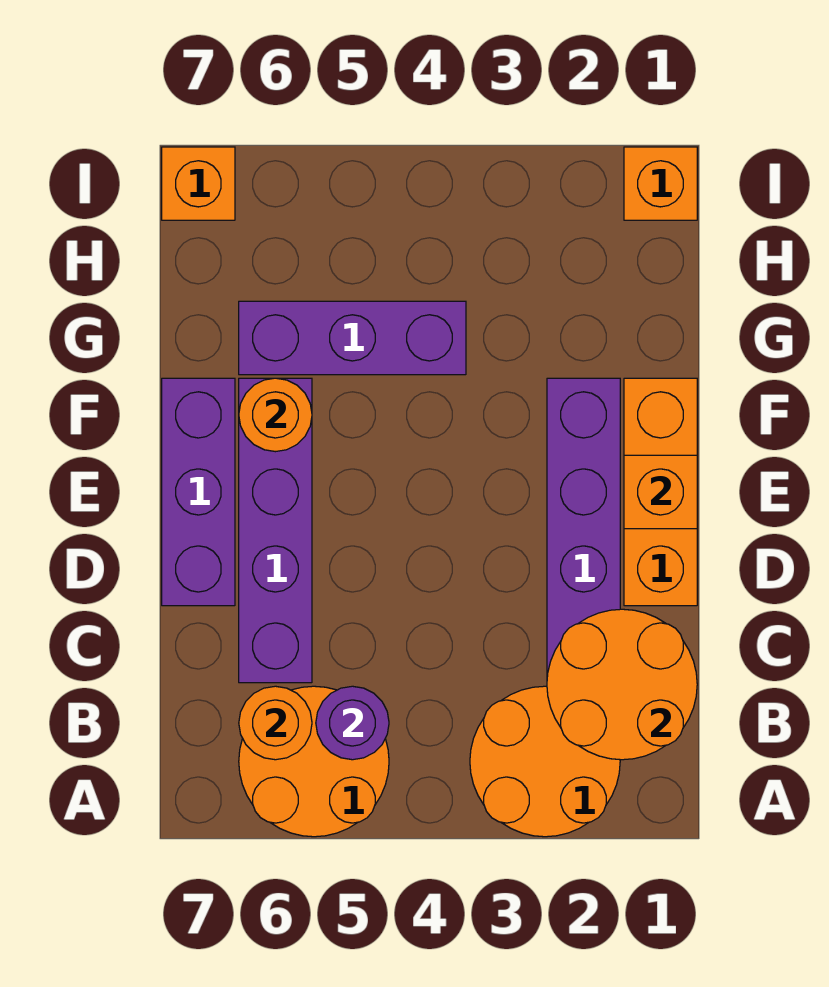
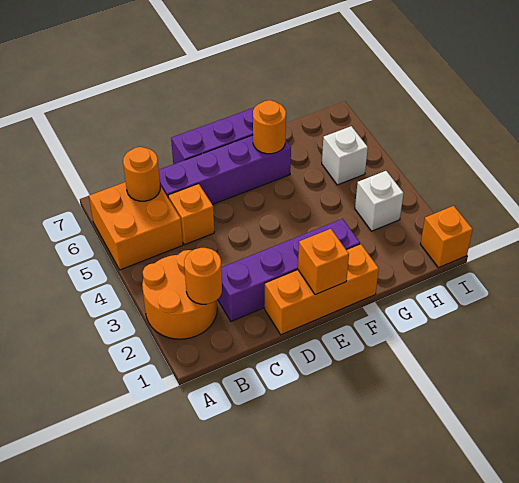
orange round brick A5:B6 level 1 -> orange brick A5:B6 level 1
orange round brick B1:C2 level 2 -> orange round brick B2 level 2
purple round brick B5 level 2 -> none
purple brick G4:G6 level 1 -> none
none -> white brick H3 level 1
none -> white brick H5 level 1
orange brick I7 level 1 -> orange brick C5 level 1

